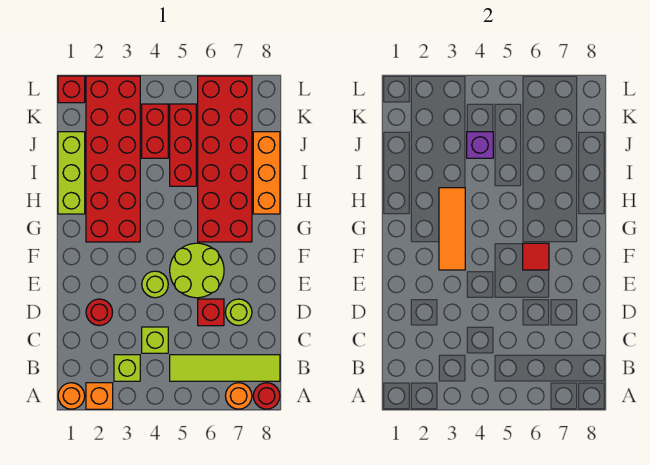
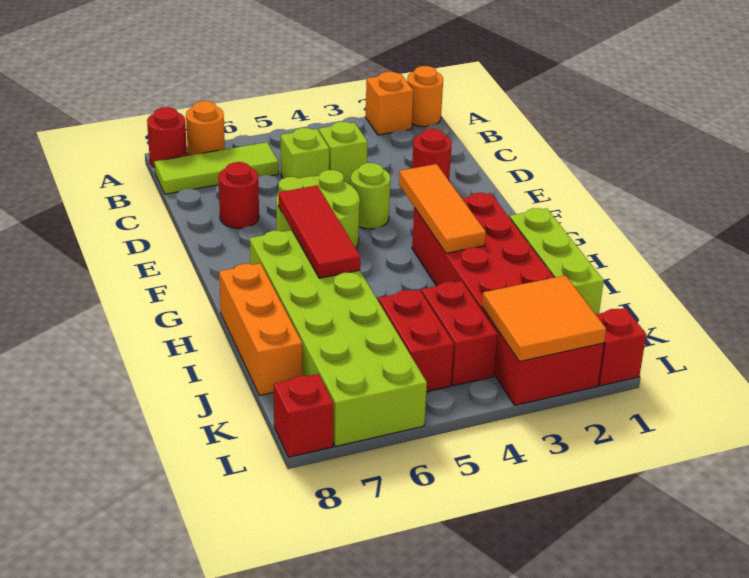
lime brick B3 level 1 -> lime brick C5 level 1
lime tile B5:B8 level 1 -> lime tile B6:B8 level 1
red brick D6 level 1 -> red brick L8 level 1
lime round brick D7 level 1 -> red round brick D7 level 1
red tile F6 level 2 -> red tile F6:H6 level 2
red brick G6:L7 level 1 -> lime brick G6:L7 level 1
red brick I5:K5 level 1 -> red brick J5:K5 level 1
purple brick J4 level 2 -> none
none -> orange tile K2:L3 level 2

